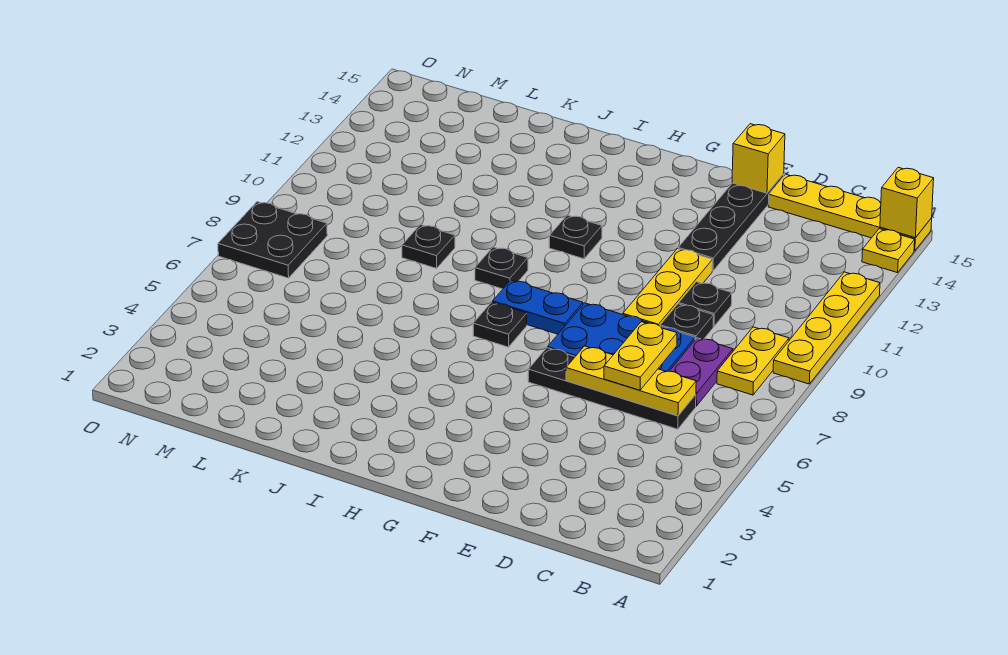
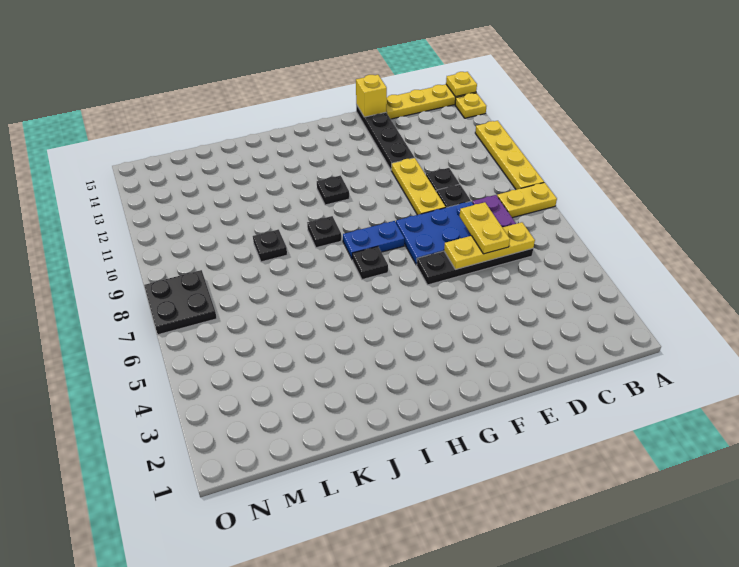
yellow brick A15 level 2 -> yellow plate A15 level 2
yellow plate B8:B9 level 1 -> yellow plate A8:B8 level 1

